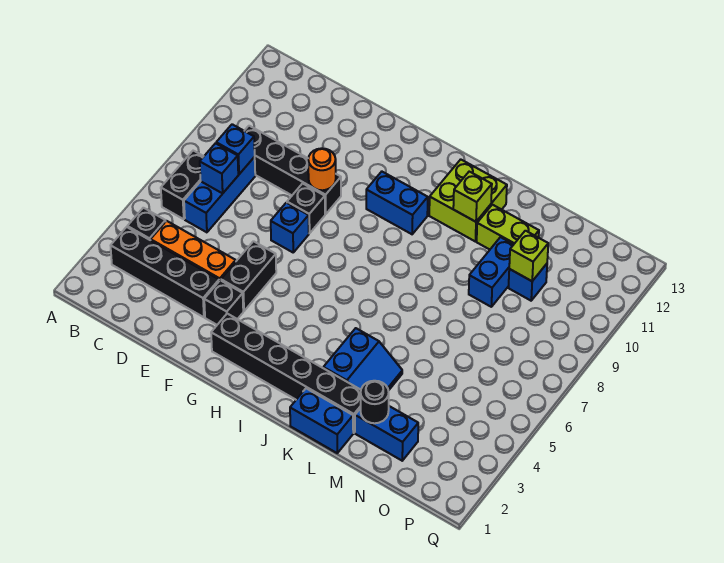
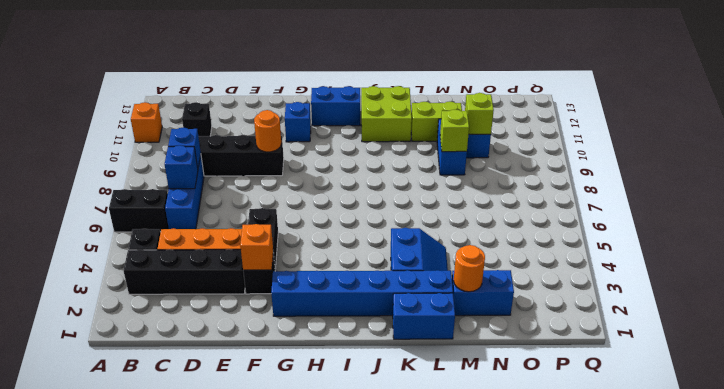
none -> orange brick A11 level 1
black brick B6:B7 level 1 -> black brick A6:B6 level 1
none -> orange brick F3 level 2
blue brick F7 level 1 -> blue brick G11 level 1
black brick F8 level 1 -> black brick C11 level 1
black brick G2:L2 level 1 -> blue brick G2:L2 level 1
blue brick H10:I10 level 1 -> blue brick H12:I12 level 1
lime brick K11 level 2 -> lime brick M9 level 2
black round brick M2 level 2 -> orange round brick M2 level 2

